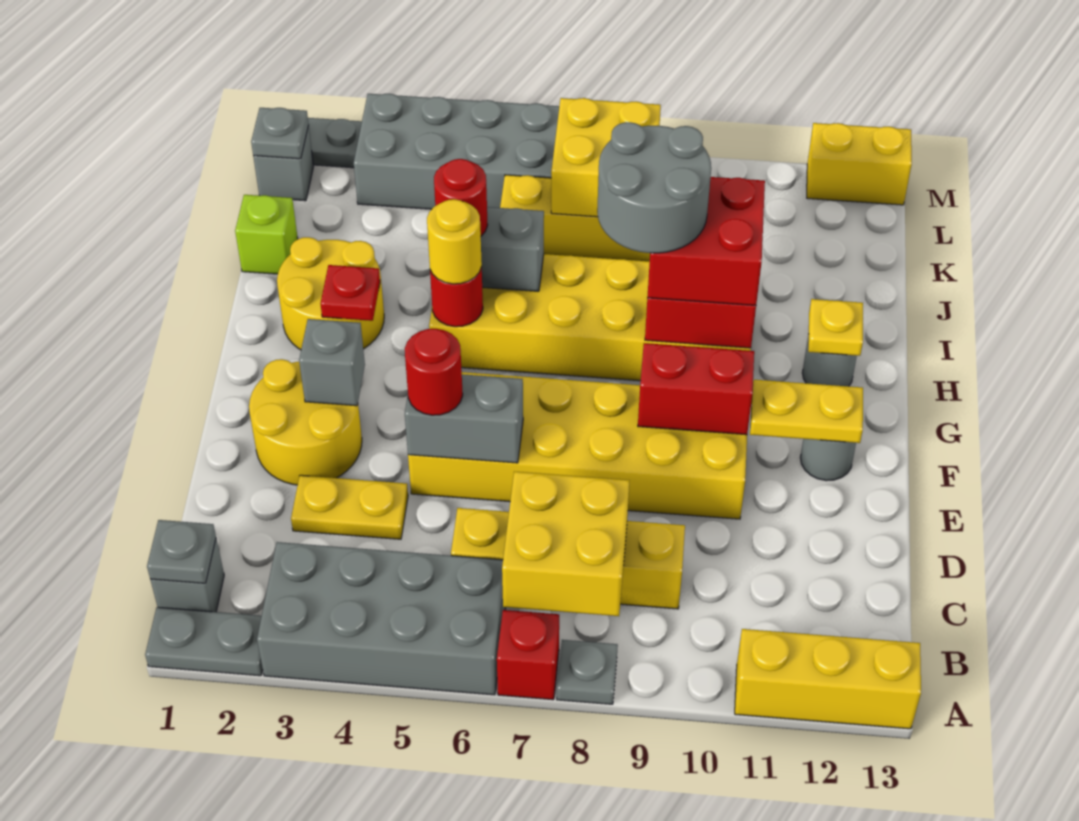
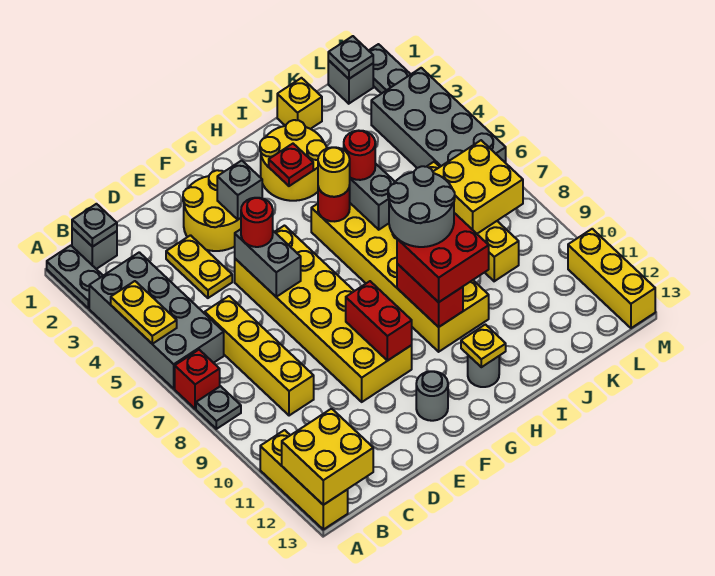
yellow brick B7:C8 level 2 -> yellow brick A12:B13 level 2
yellow plate F11:F12 level 2 -> yellow plate A4:A5 level 2
lime brick J1 level 1 -> yellow brick J1 level 1
yellow brick M12:M13 level 1 -> yellow brick M11:M13 level 1

